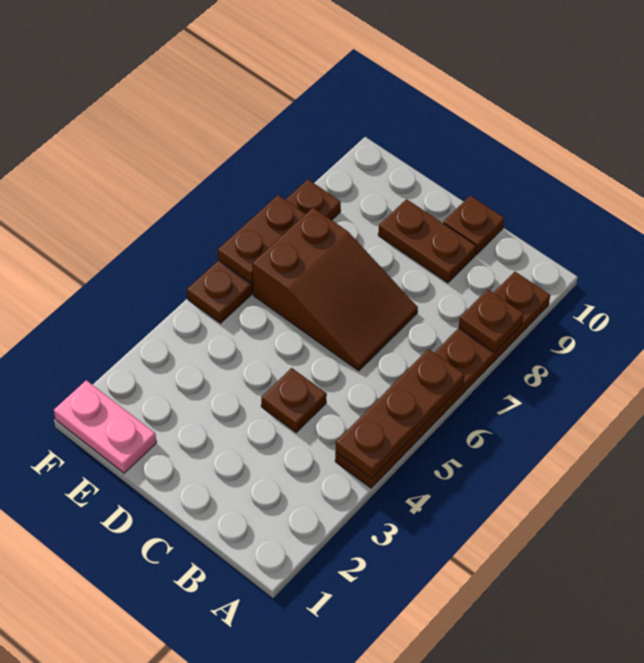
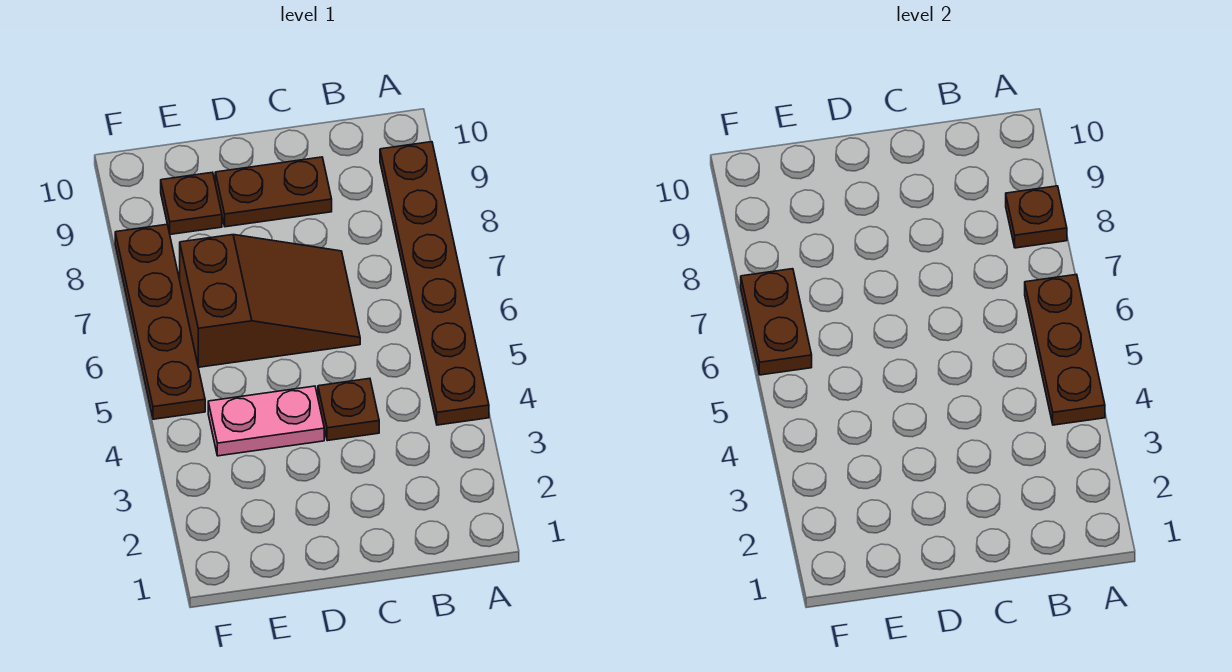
brown plate C10 level 1 -> brown plate E9 level 1
pink plate E1:F1 level 1 -> pink plate D4:E4 level 1

